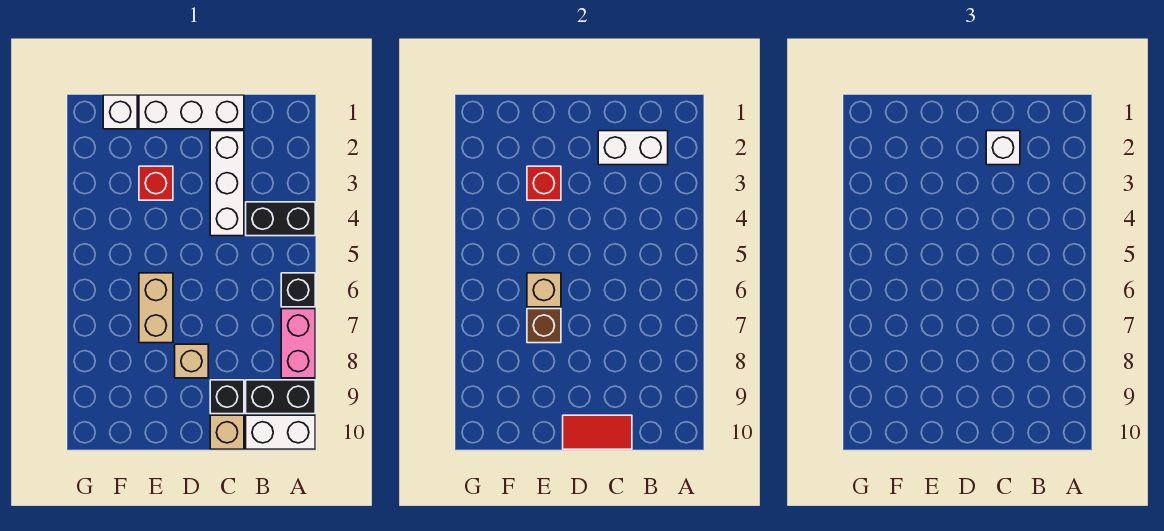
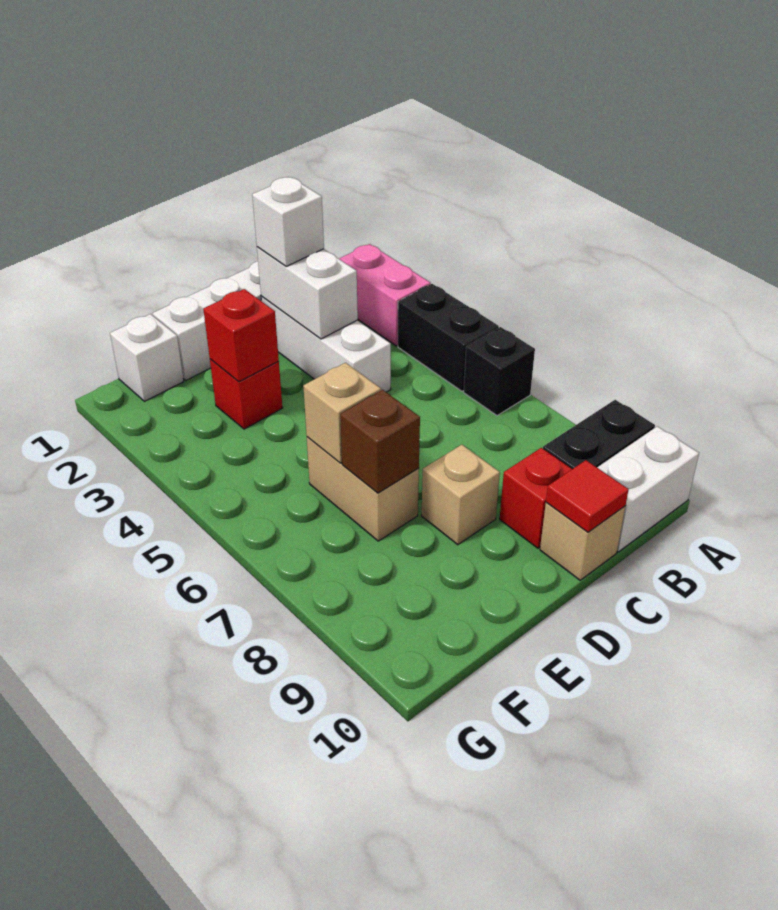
black brick A4:B4 level 1 -> black brick A4:A5 level 1
pink brick A7:A8 level 1 -> pink brick A2:A3 level 1
white brick B2:C2 level 2 -> white brick C2:C3 level 2
black brick C9 level 1 -> red brick C9 level 1
red tile C10:D10 level 2 -> red tile C10 level 2

